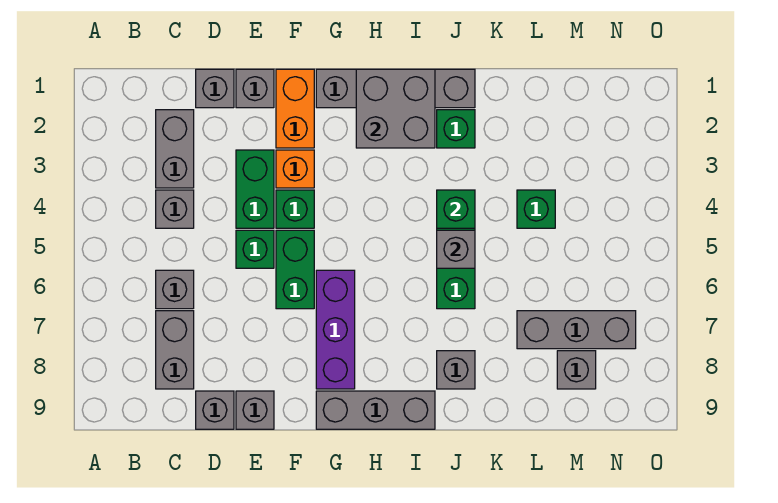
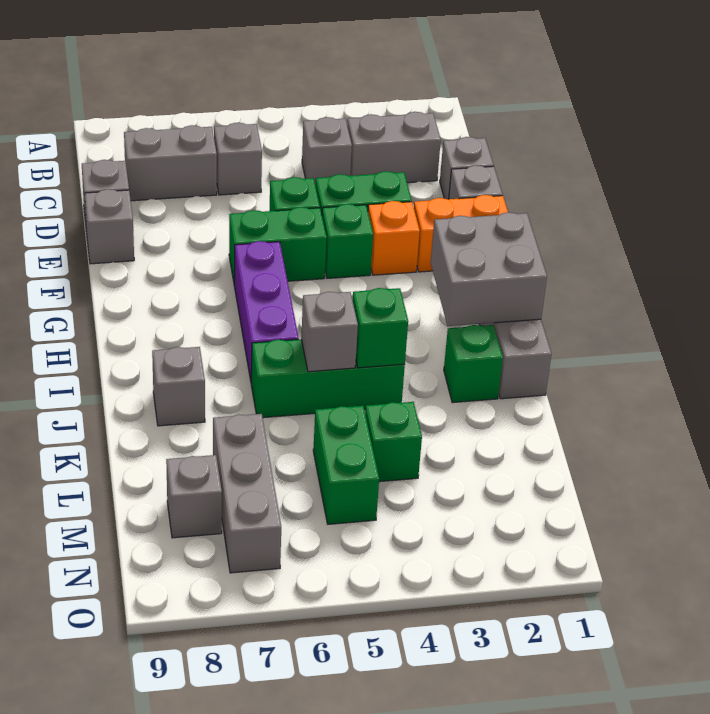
purple brick G6:G8 level 1 -> purple brick G6:I6 level 1
grey brick G9:I9 level 1 -> none
none -> green brick L5:M5 level 1

